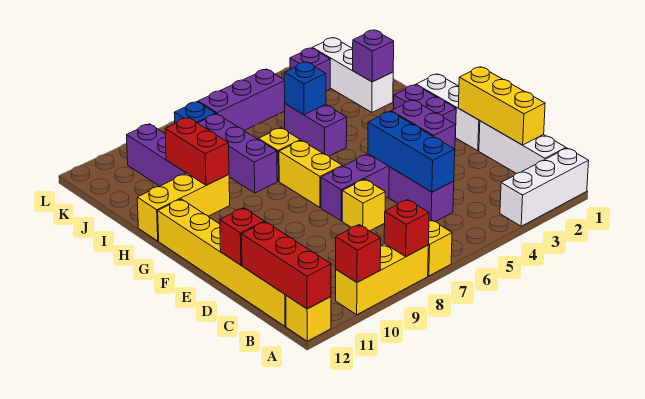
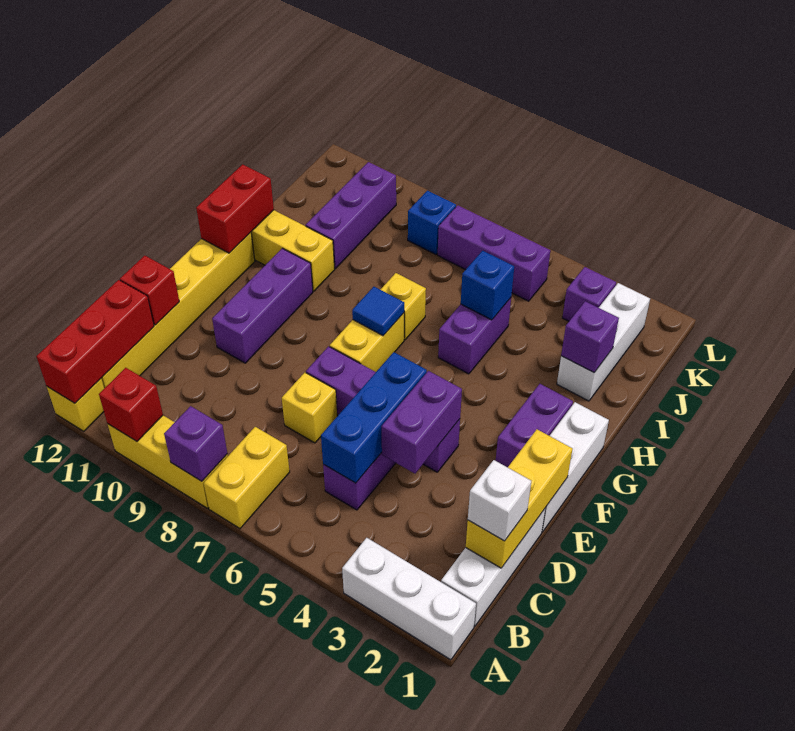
red brick A8 level 2 -> purple brick A8 level 2
none -> white brick C1 level 3
none -> blue tile G7 level 2
purple brick H8:J8 level 1 -> purple brick E10:G10 level 1
red brick H10:I10 level 2 -> red brick G12:H12 level 2

